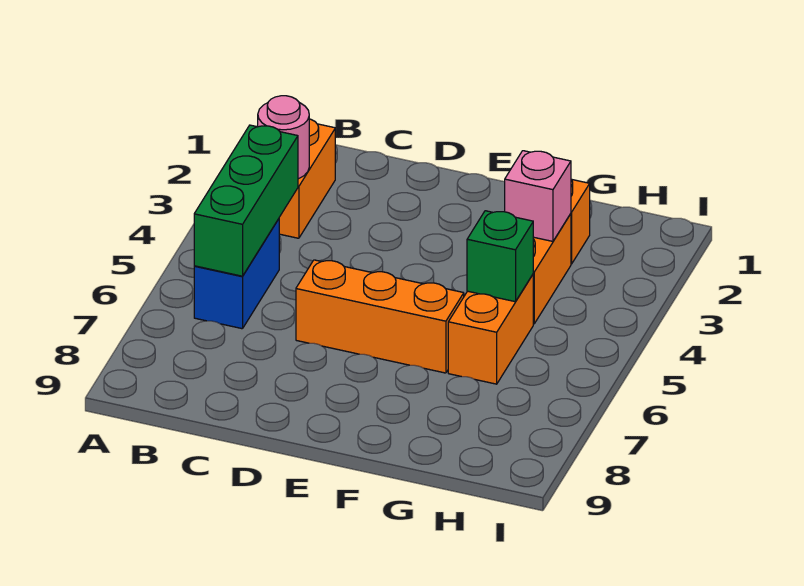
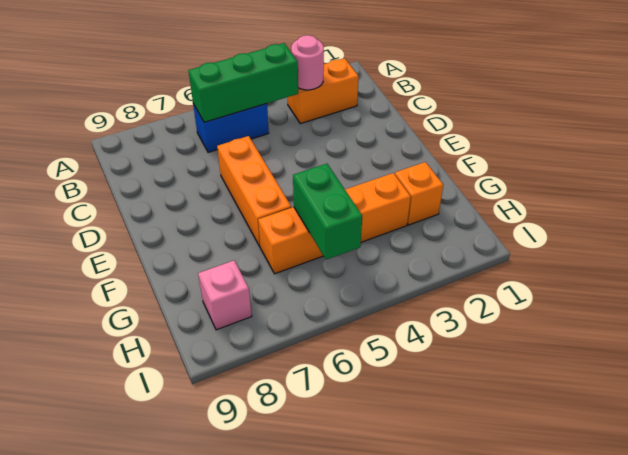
pink brick G3 level 2 -> pink brick H8 level 1
green brick G5 level 2 -> green brick G5:H5 level 2

